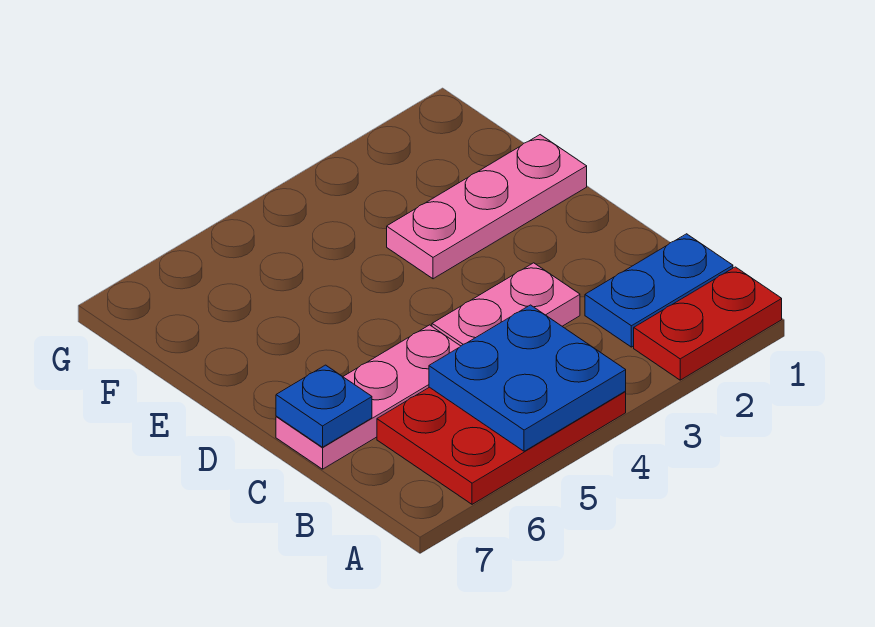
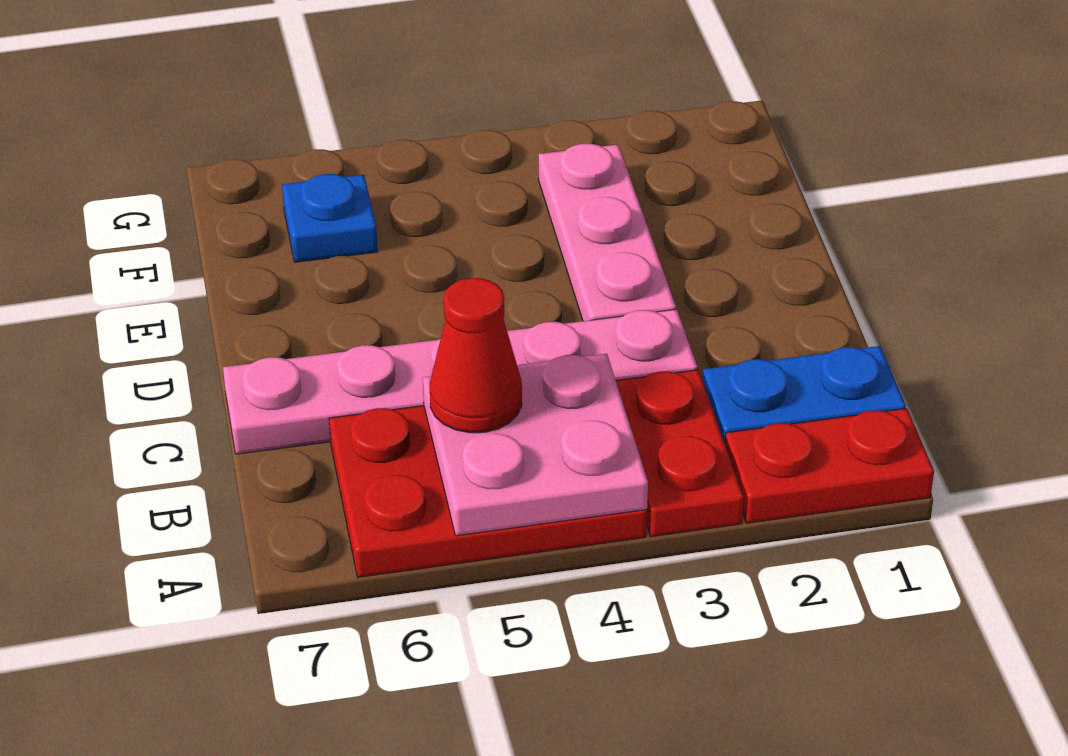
none -> red plate A3:B3 level 1
blue plate A4:B5 level 2 -> pink plate A4:B5 level 2
none -> red cone B5 level 3
blue plate C7 level 2 -> blue plate F6 level 1
pink plate E1:E3 level 1 -> pink plate D3:F3 level 1

